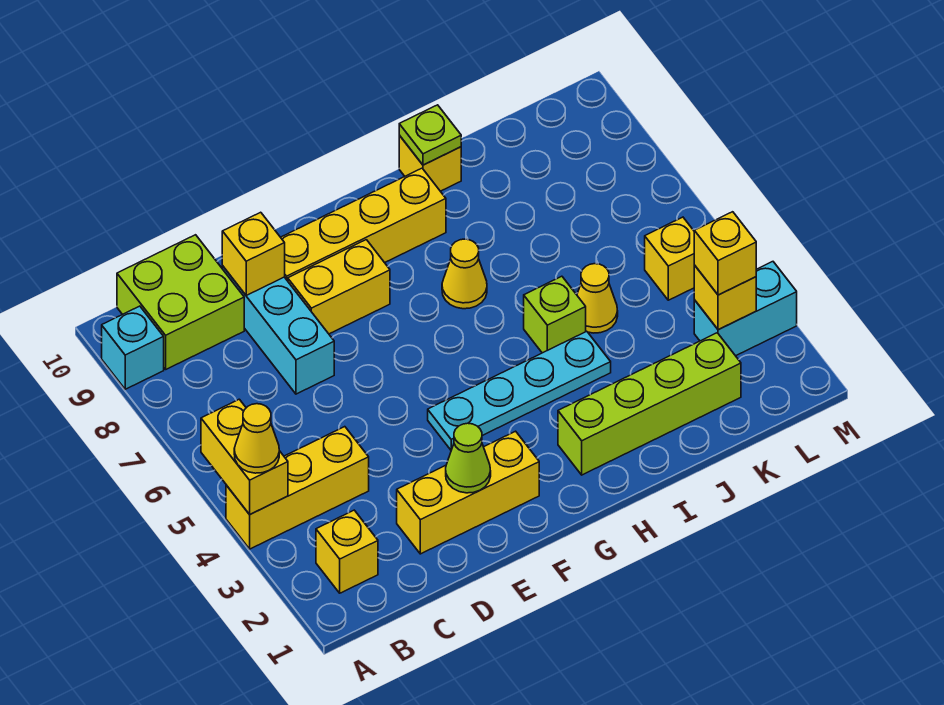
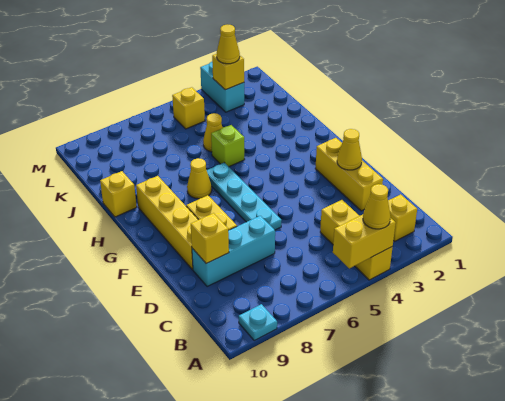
cyan brick A9 level 1 -> cyan plate A9 level 1
lime brick B9:C10 level 1 -> none
lime cone E2 level 2 -> yellow cone E2 level 2
cyan plate F4:I4 level 1 -> cyan plate E6:H6 level 1
lime brick H2:K2 level 1 -> none
lime plate I10 level 2 -> none
yellow brick L3 level 3 -> yellow cone L3 level 3

